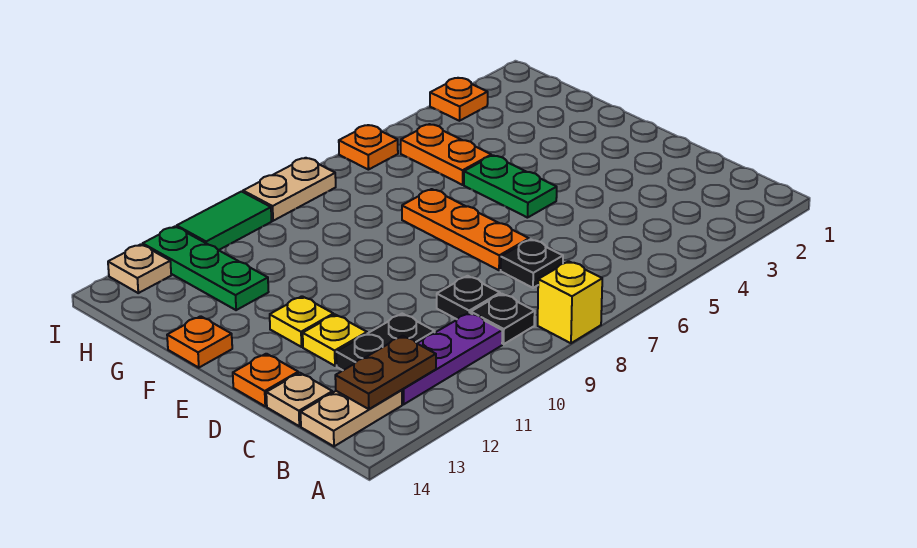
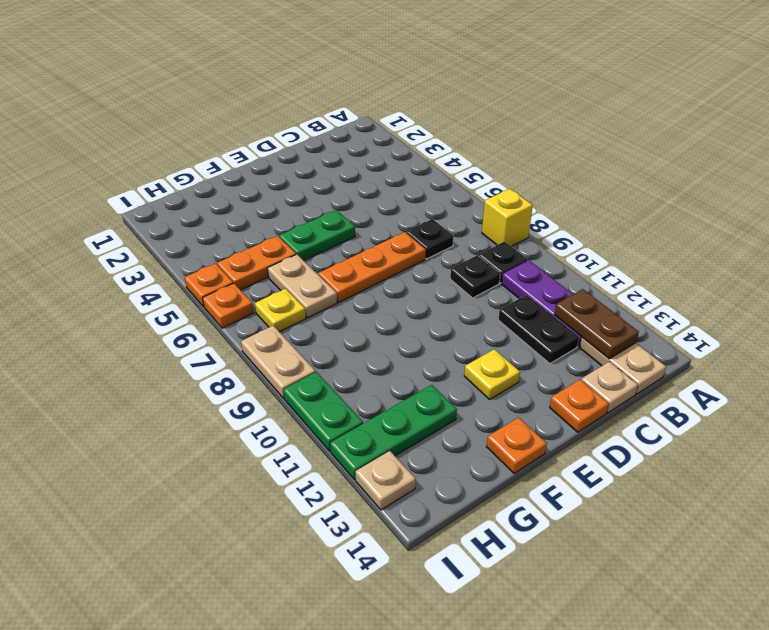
yellow plate D12 level 1 -> yellow plate H7 level 1
none -> tan plate G6:G7 level 1
orange plate I3 level 1 -> orange plate I5 level 1
green tile I10:I11 level 1 -> green plate I10:I11 level 1

